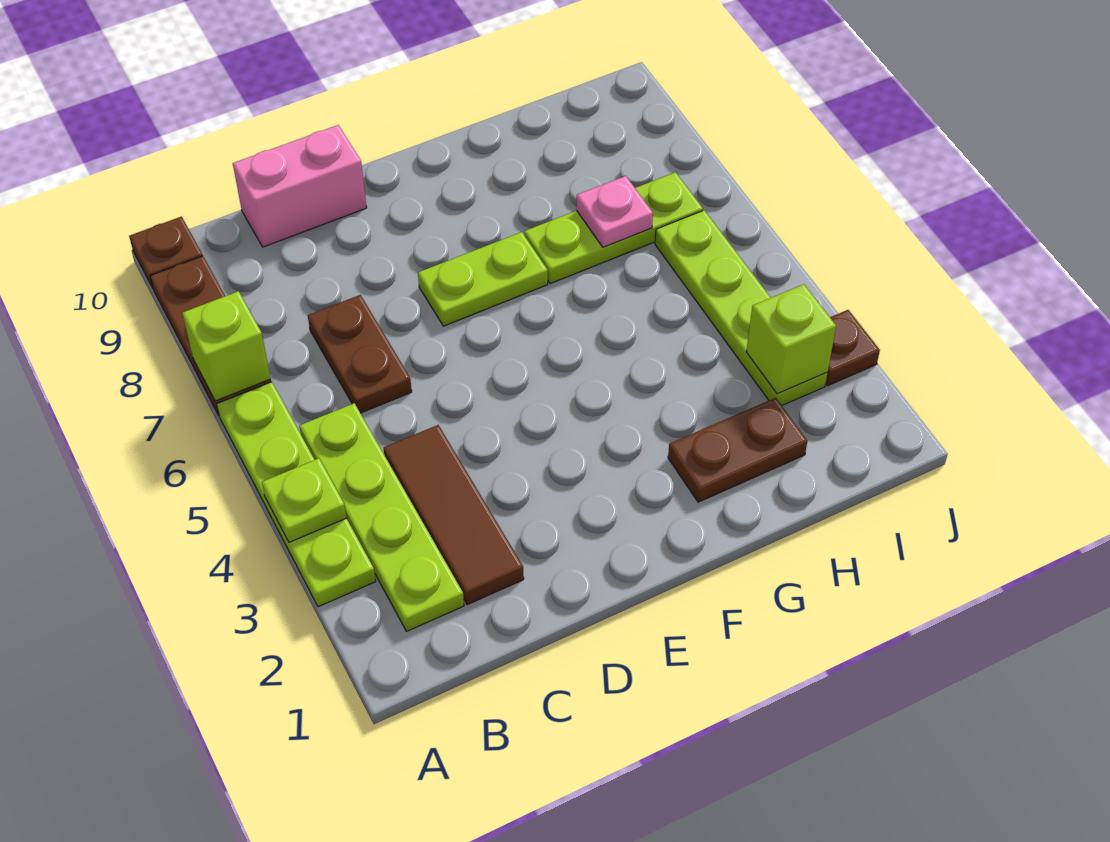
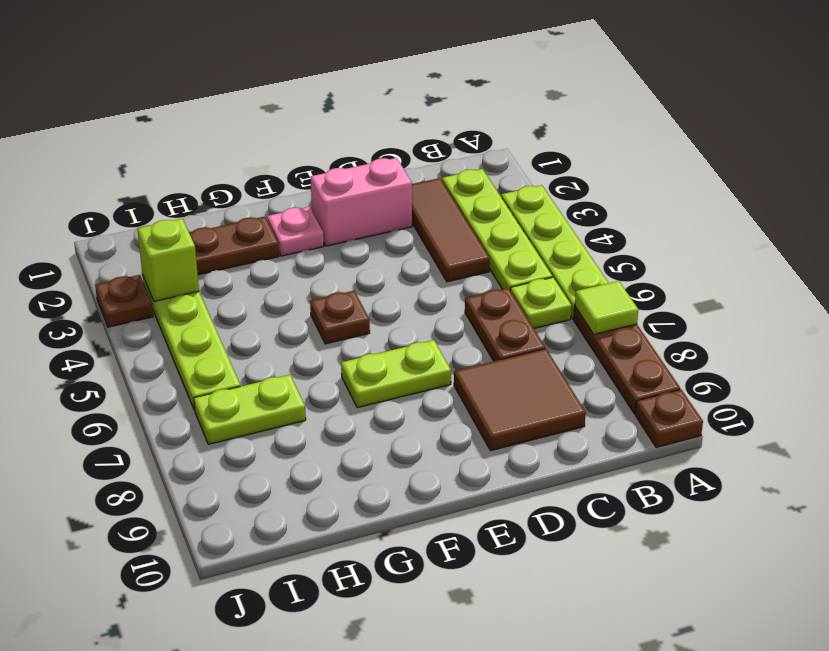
lime plate A4 level 2 -> lime plate B6 level 1
lime brick A7 level 2 -> lime tile A7 level 2
none -> brown tile C8:D9 level 1
pink brick C10:D10 level 1 -> pink brick D2:E2 level 1
none -> brown plate F5 level 1
lime plate G7:I7 level 1 -> lime plate H7:I7 level 1
pink plate H7 level 2 -> pink plate F2 level 1

